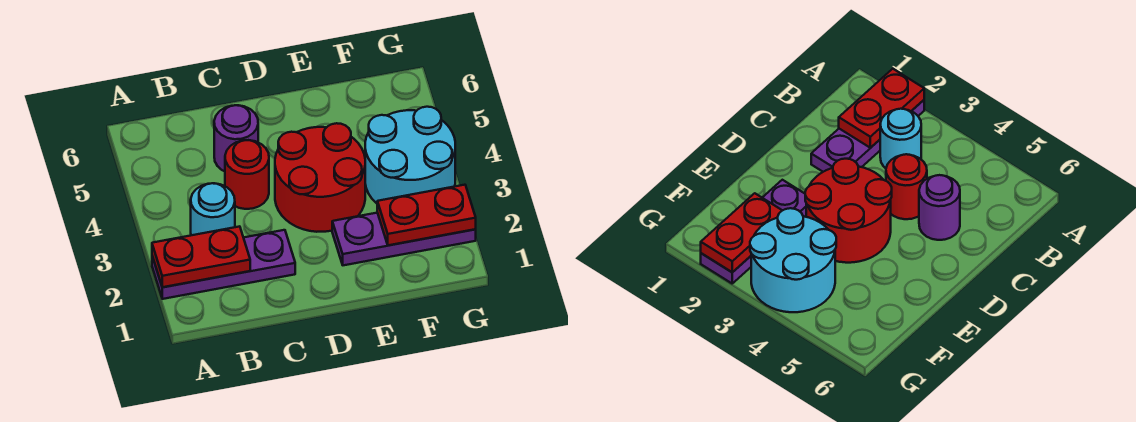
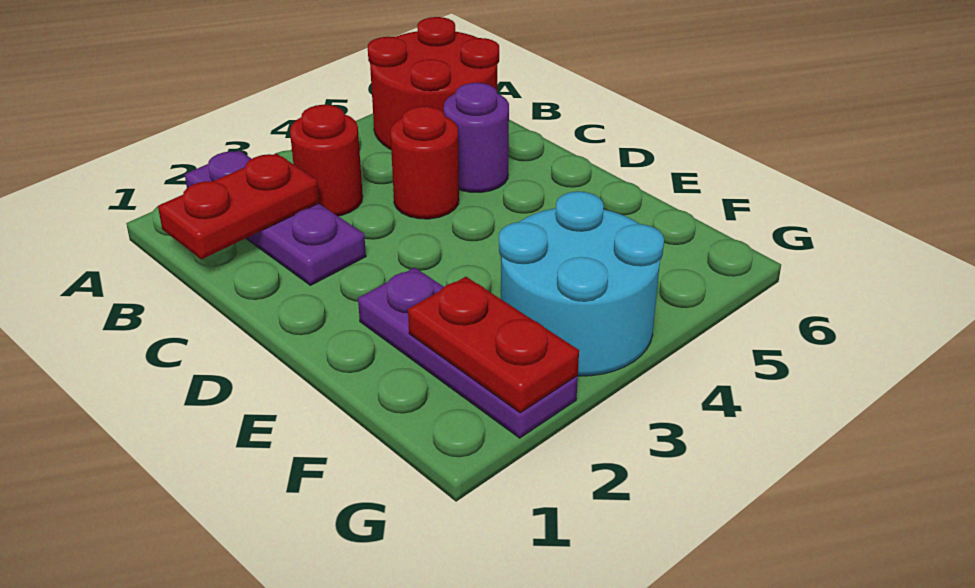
red plate A2:B2 level 2 -> red plate B1:B2 level 2
cyan round brick B3 level 1 -> red round brick B3 level 1
red round brick D3:E4 level 1 -> red round brick A5:B6 level 1

